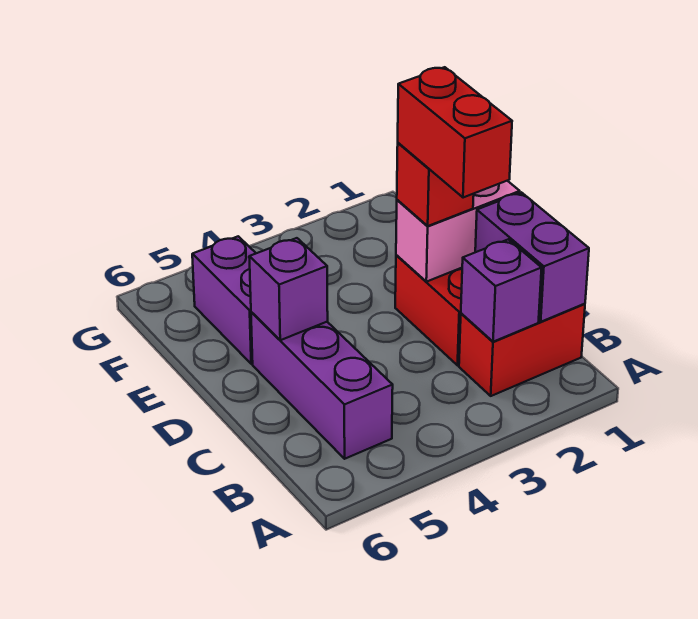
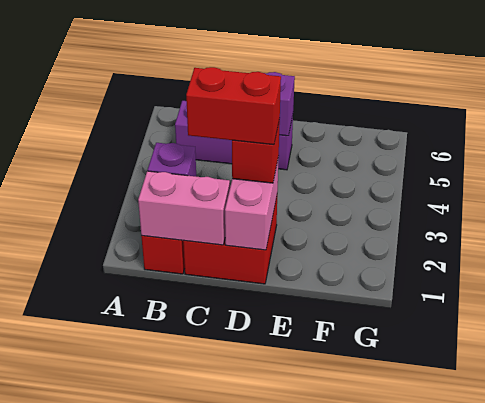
purple brick B1:C1 level 2 -> pink brick B1:C1 level 2
purple brick E5:F5 level 1 -> none

